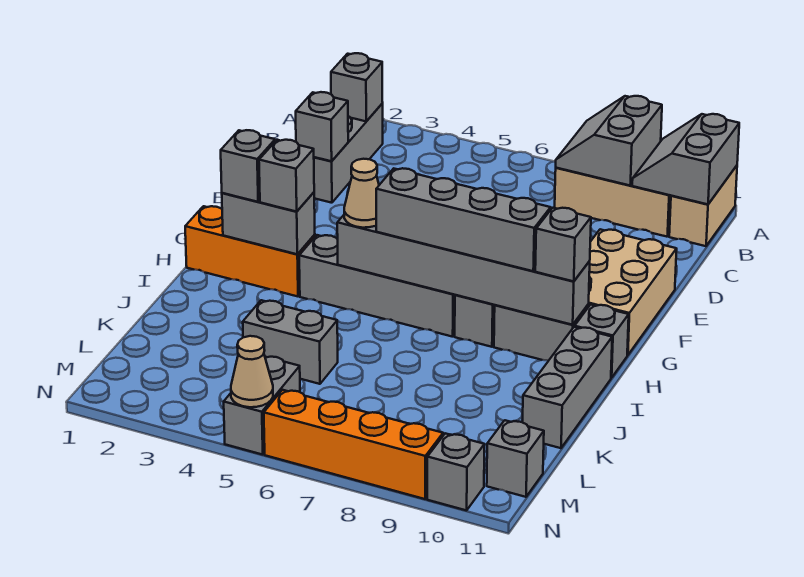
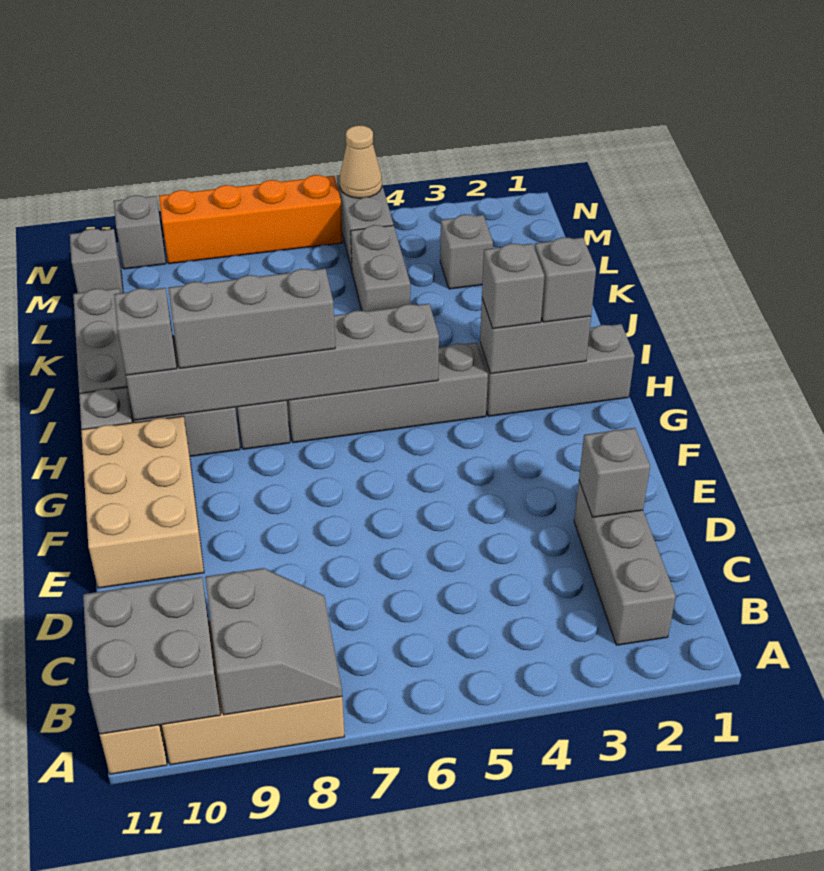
grey slope A10:B11 level 2 top 11 -> grey brick A10:B11 level 2
grey brick B2 level 2 -> grey brick L3 level 1
orange brick H1:H3 level 1 -> grey brick H1:H3 level 1
tan cone H5 level 3 -> none
grey brick H6:H9 level 3 -> grey brick H7:H9 level 3
grey brick K4:K5 level 1 -> grey brick K5:L5 level 1

